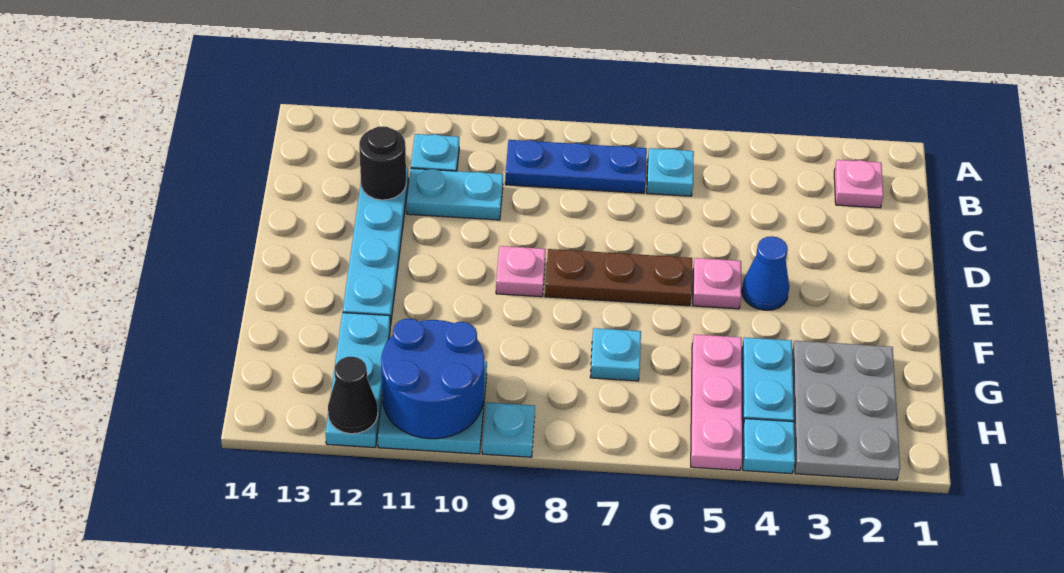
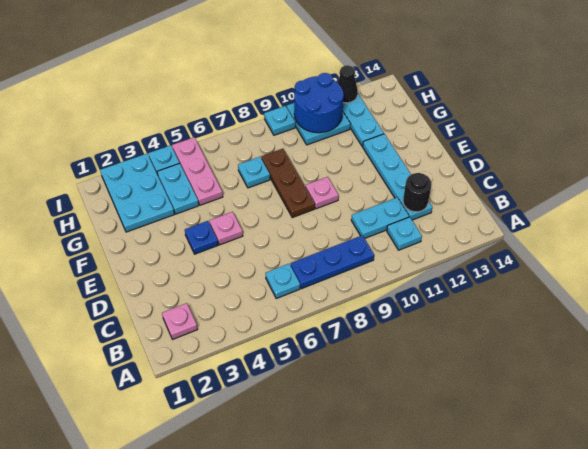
blue cone E4 level 1 -> blue plate E4 level 1
brown plate E6:E8 level 1 -> brown plate E8:G8 level 1
grey plate G2:I3 level 1 -> cyan plate G2:I3 level 1

